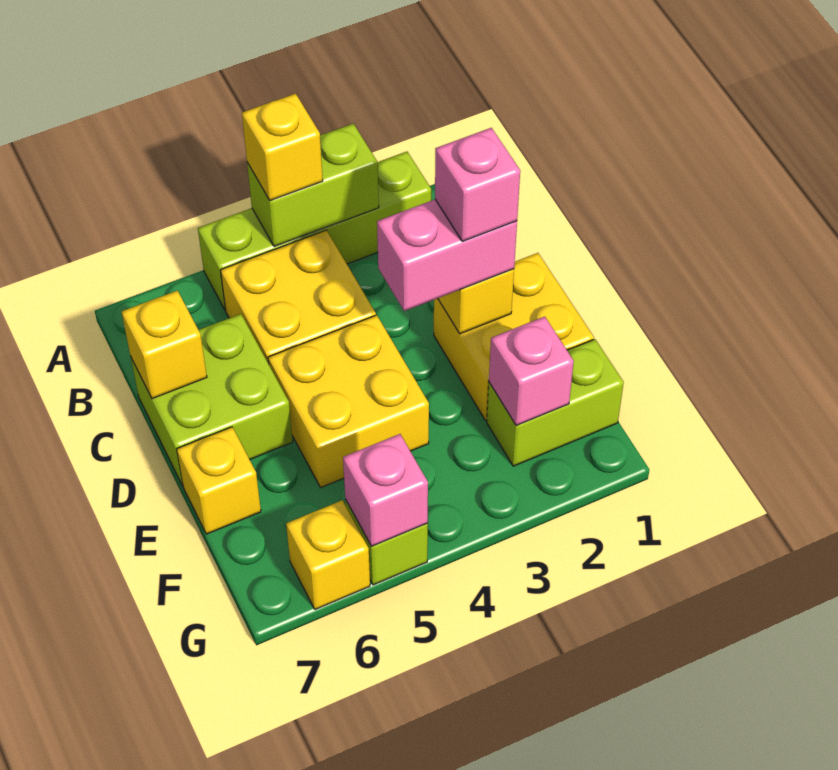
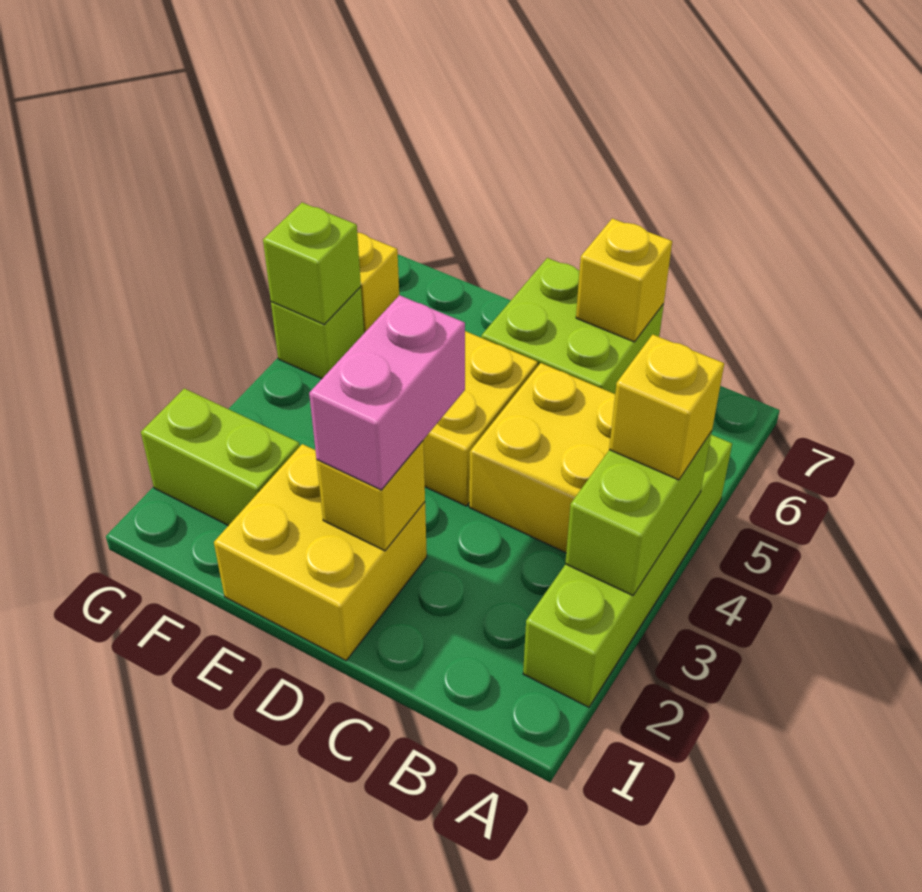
pink brick D2 level 4 -> none
yellow brick E7 level 1 -> none
lime brick F1:F2 level 1 -> lime brick F2:G2 level 1
pink brick F2 level 2 -> none
pink brick G5 level 2 -> lime brick G5 level 2

